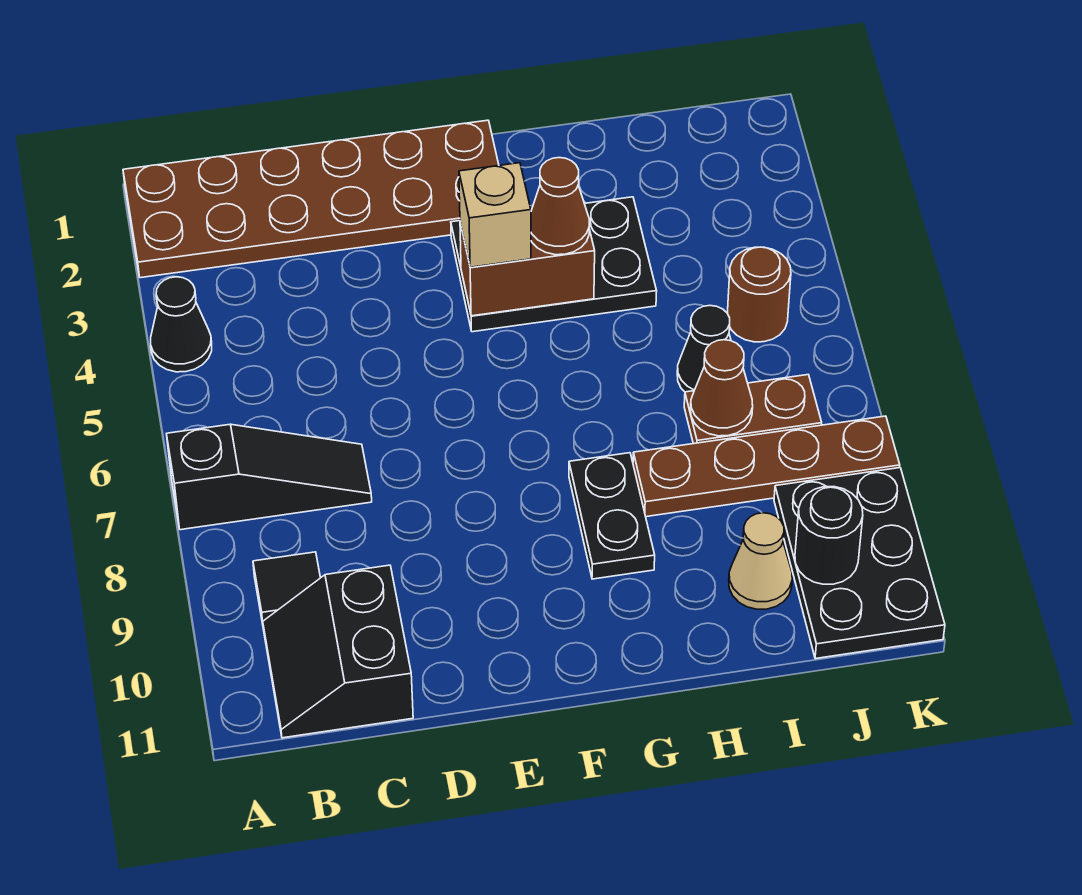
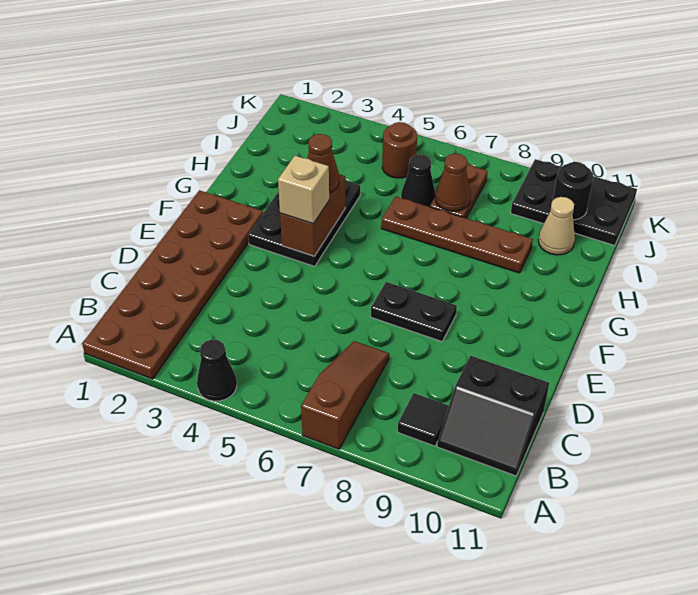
black slope A7:C7 level 1 top A -> brown slope A7:C7 level 1 top A
black plate G8:G9 level 1 -> black plate E7:E8 level 1
brown plate H8:K8 level 1 -> brown plate H6:H9 level 1

